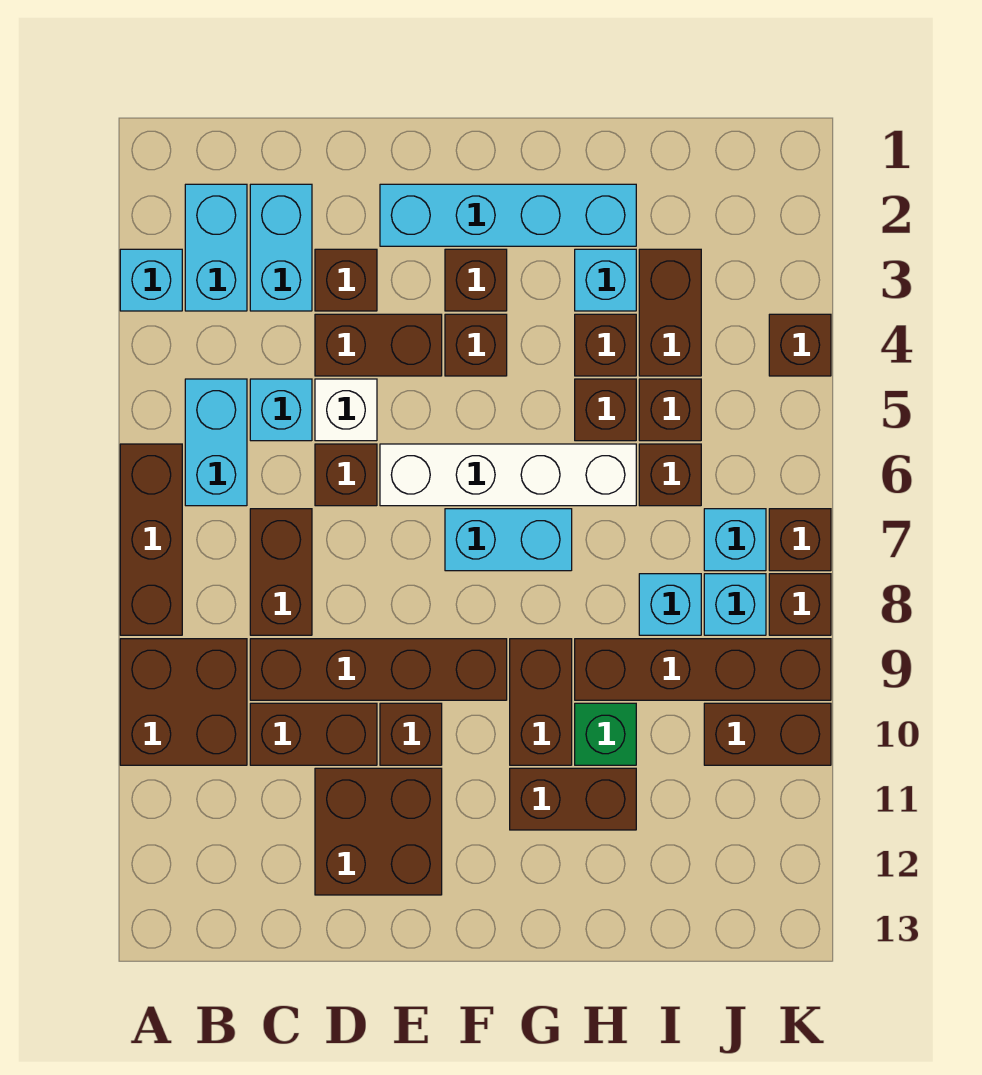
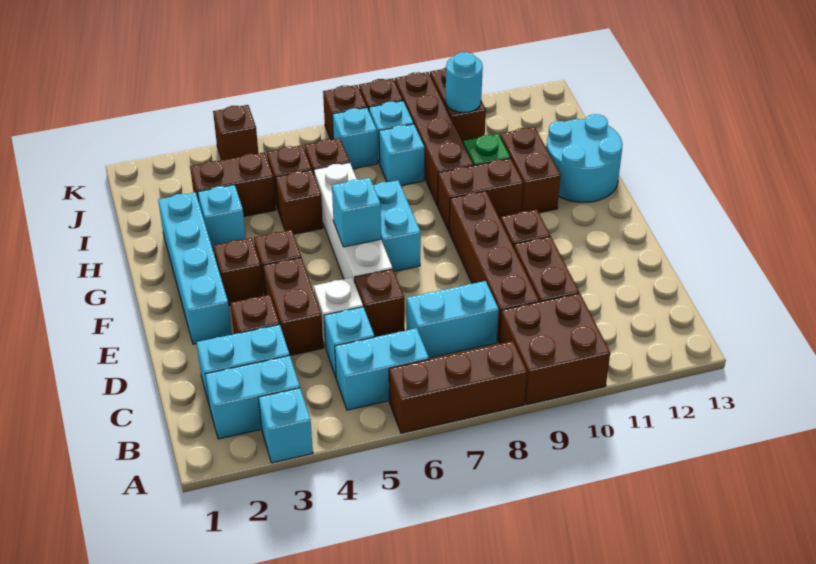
brown brick C7:C8 level 1 -> cyan brick C7:C8 level 1
brown brick D11:E12 level 1 -> none
none -> cyan brick F6 level 2
none -> cyan round brick G12:H13 level 1
brown brick H4 level 1 -> none
none -> cyan round brick J10 level 2

